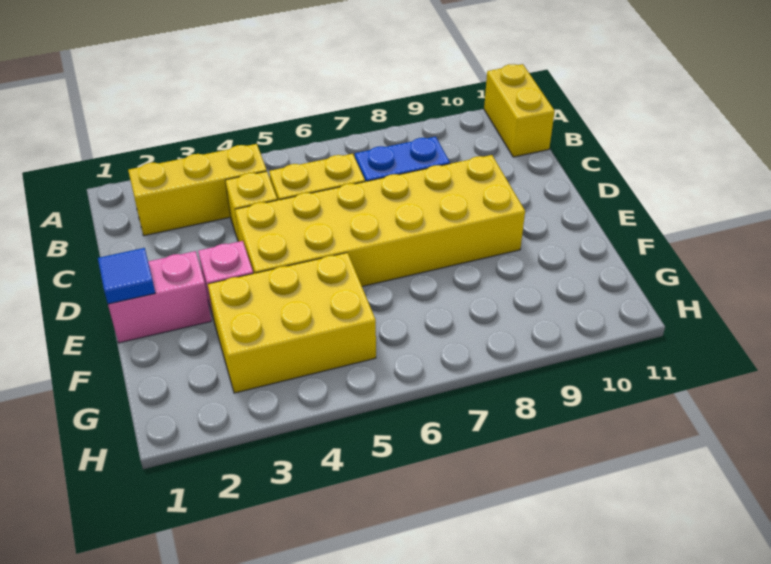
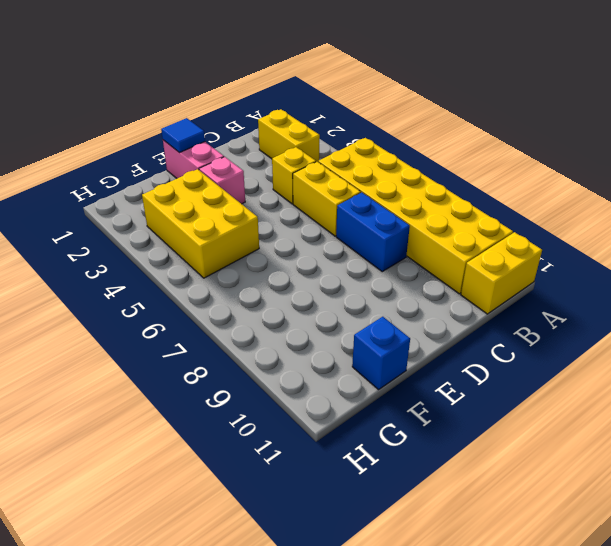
yellow brick B2:B4 level 1 -> yellow brick B2:B3 level 1
yellow brick D4:E9 level 1 -> yellow brick A5:B10 level 1
none -> blue brick F11 level 1

